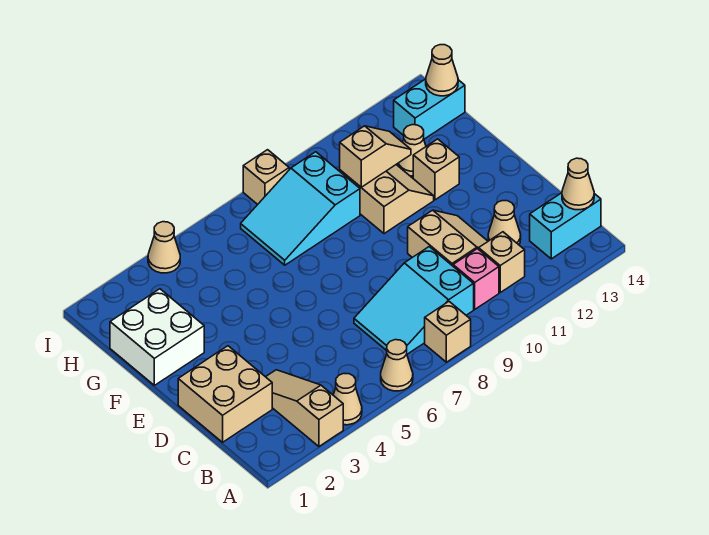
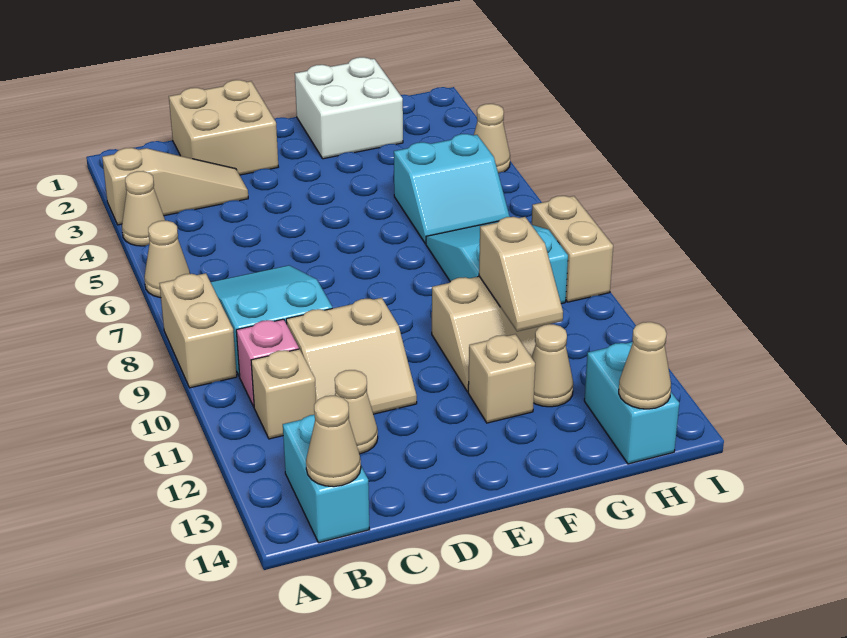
tan brick A8 level 1 -> tan brick A8:A9 level 1
none -> cyan slope G5:H6 level 1 top 5
tan brick I8 level 1 -> tan brick I8:I9 level 1

